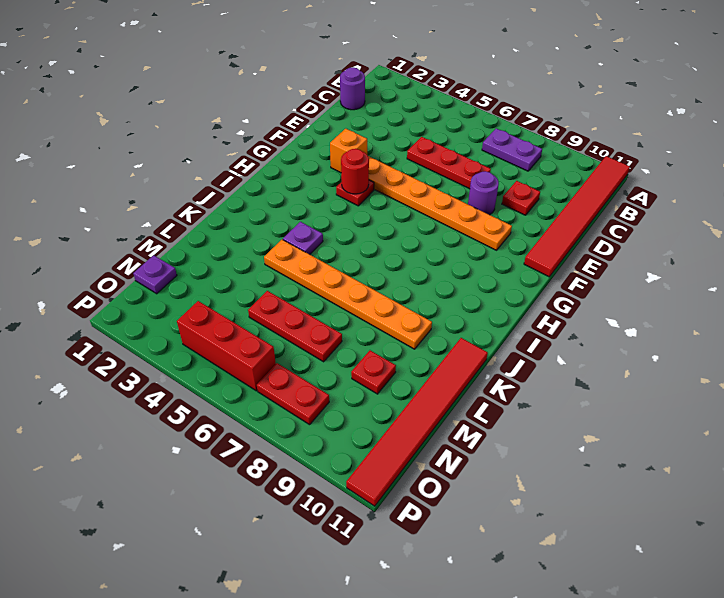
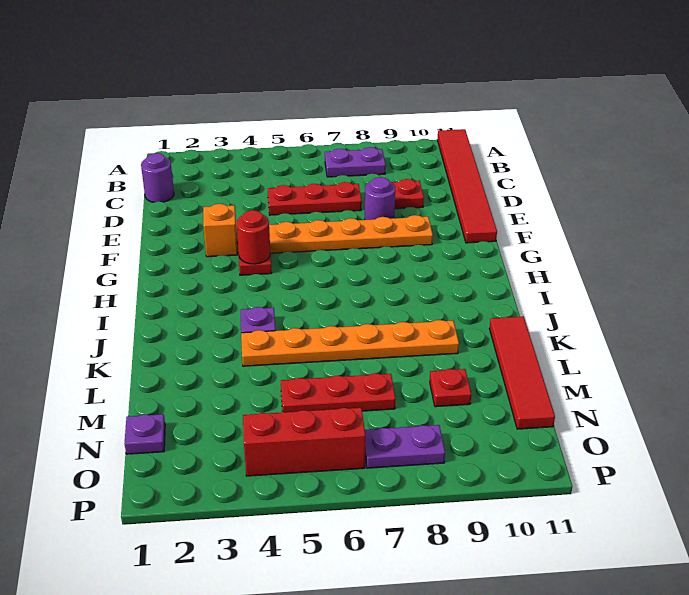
red tile K11:P11 level 1 -> red tile K11:N11 level 1
red plate O7:O8 level 1 -> purple plate O7:O8 level 1

